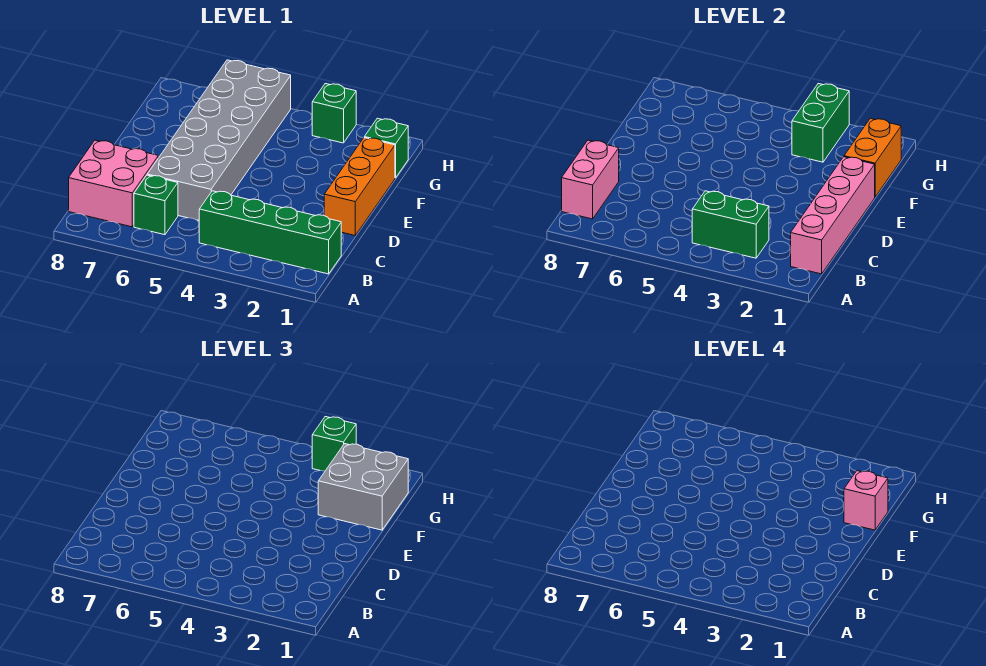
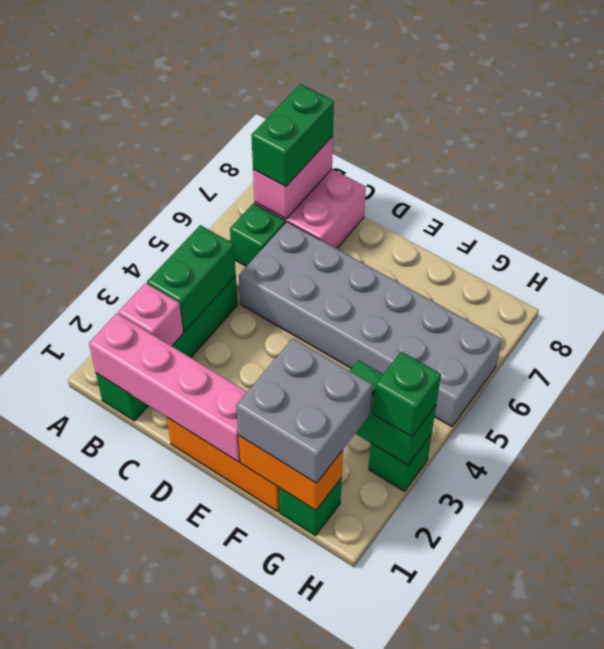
none -> green brick B7:B8 level 3
pink brick B8:C8 level 2 -> pink brick B7:B8 level 2
pink brick F1 level 4 -> pink brick B2 level 2

